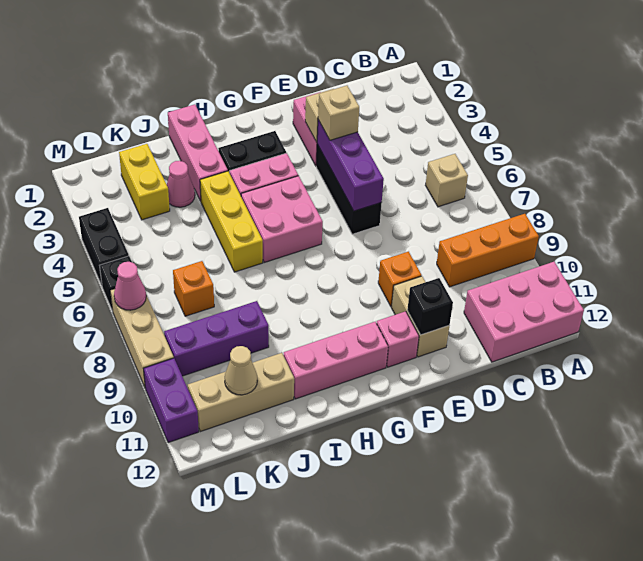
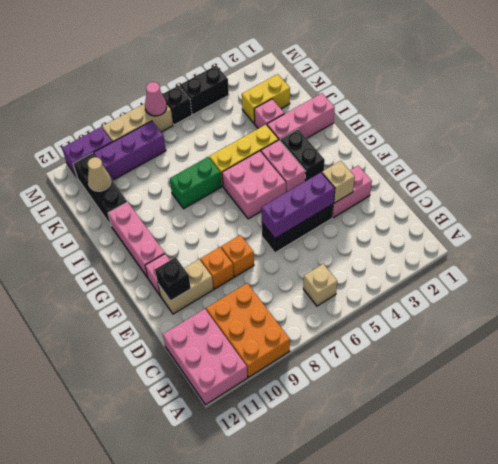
orange brick A9:C9 level 1 -> orange brick A9:C10 level 1
tan brick E4 level 3 -> none
none -> green brick I7:I8 level 1
pink cone J3 level 1 -> pink brick J3 level 1
purple brick J9:L9 level 1 -> purple brick L8:L10 level 1
tan brick J11:L11 level 1 -> black brick J11:L11 level 1
orange brick K7 level 1 -> orange brick E8 level 1

